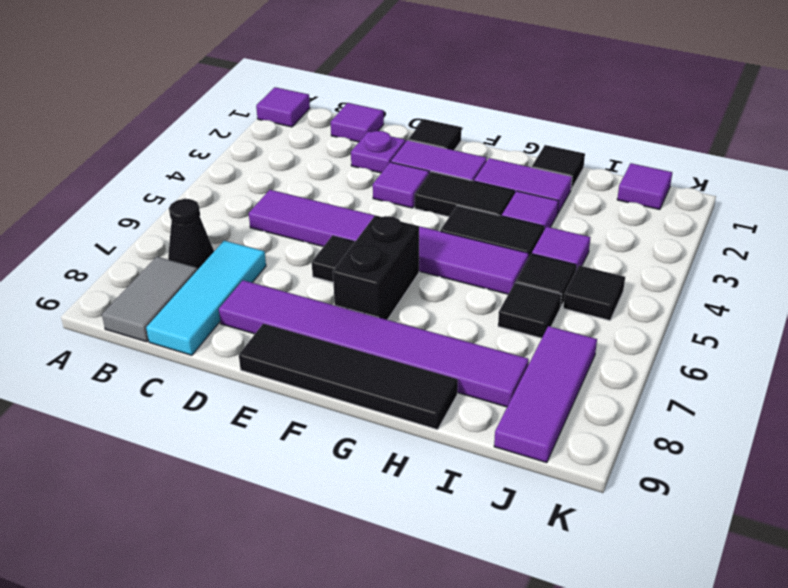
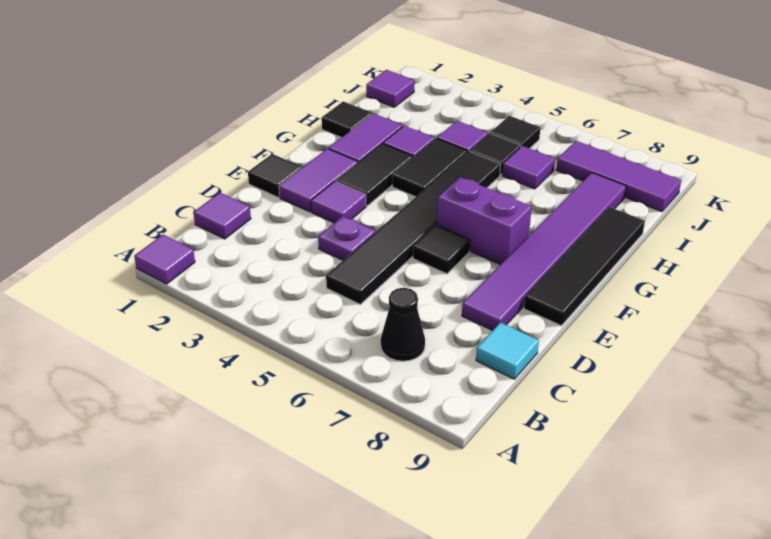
grey tile B8:B9 level 1 -> none
purple tile C5:H5 level 1 -> black tile C5:H5 level 1
cyan tile C7:C9 level 1 -> cyan tile C9 level 1
purple plate D2 level 1 -> purple plate D4 level 1
black brick F6:F7 level 1 -> purple brick F6:F7 level 1
black tile I6 level 1 -> purple tile I6 level 1

